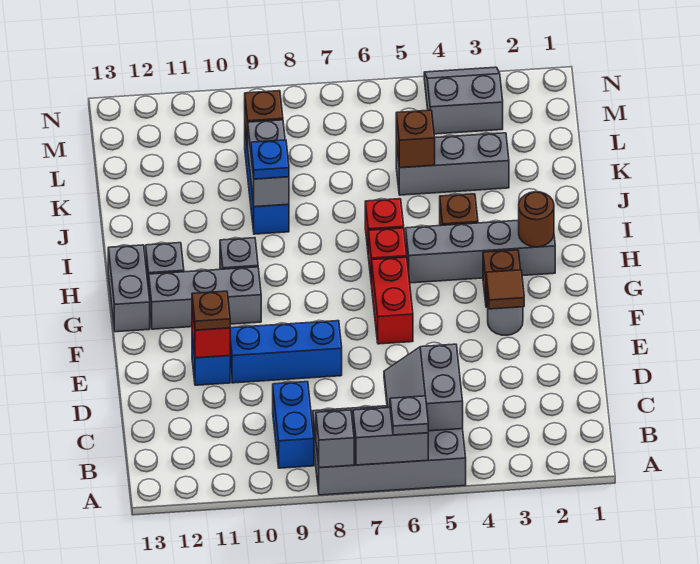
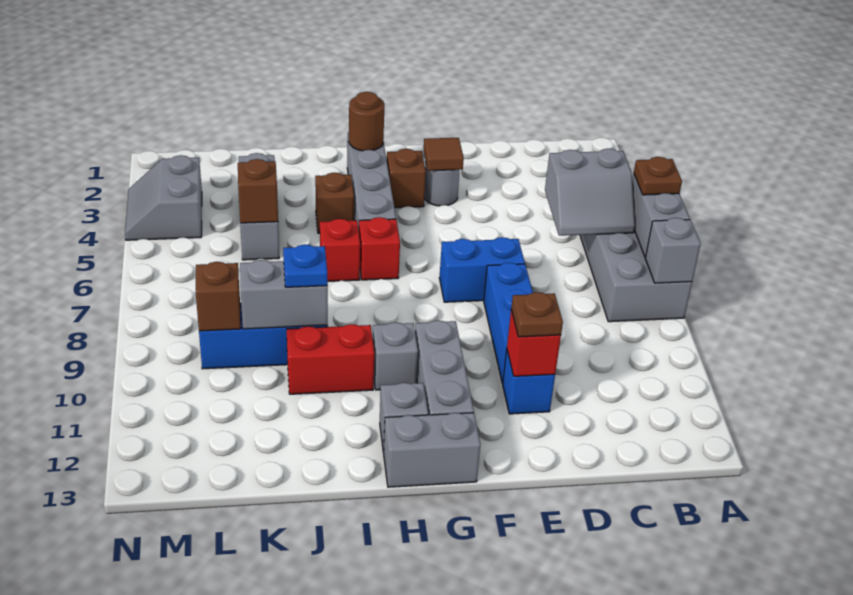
grey plate A6 level 3 -> brown plate A6 level 3
blue brick B9:C9 level 1 -> blue brick E7:F7 level 1
red brick F6:G6 level 1 -> red brick I10:J10 level 1

